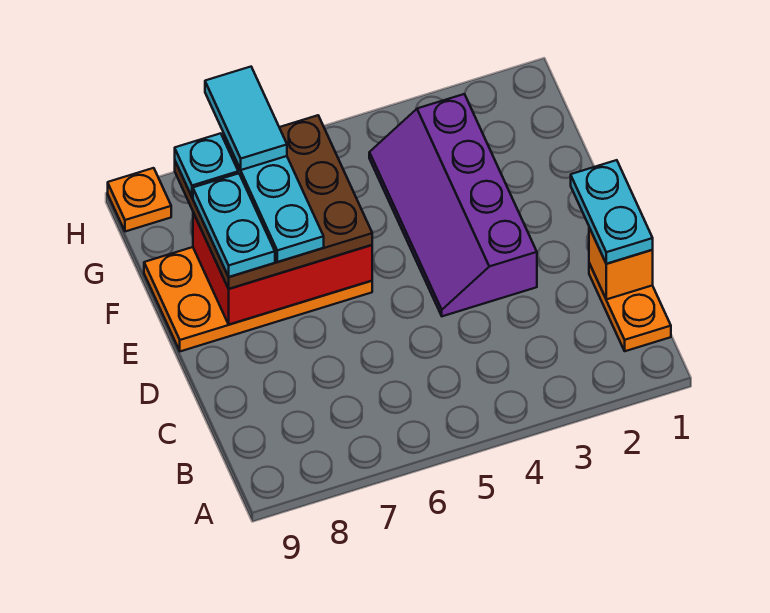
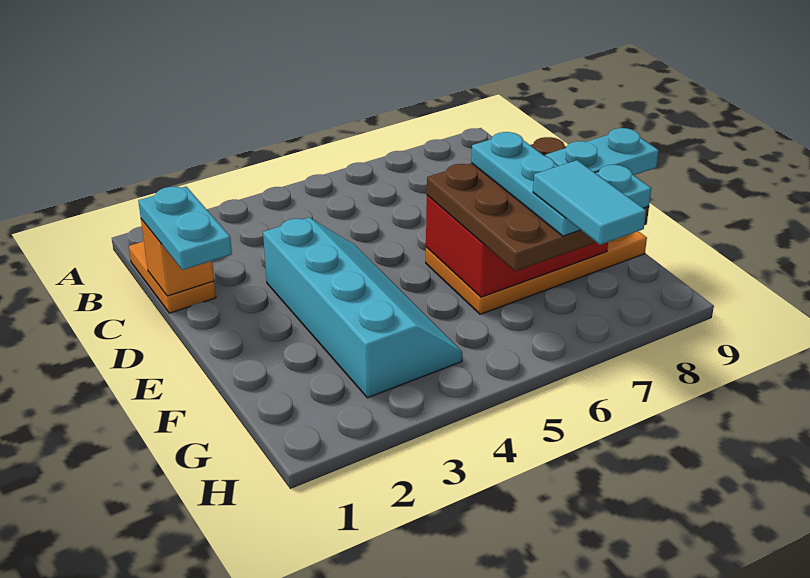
purple slope D3:G4 level 1 top 3 -> cyan slope D3:G4 level 1 top 3
cyan plate E8:F8 level 4 -> cyan plate F8:F9 level 4
orange plate H9 level 1 -> none

